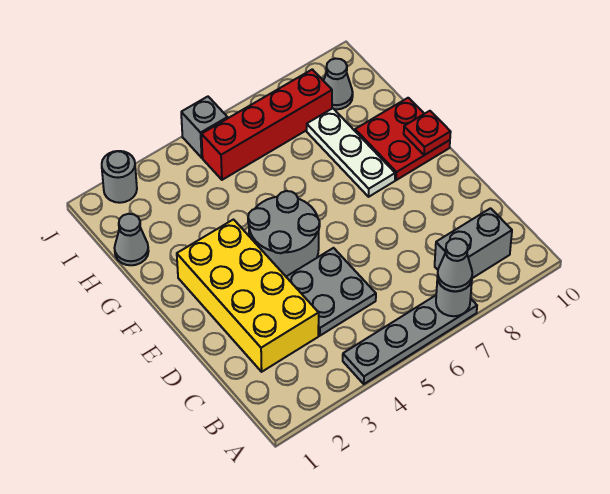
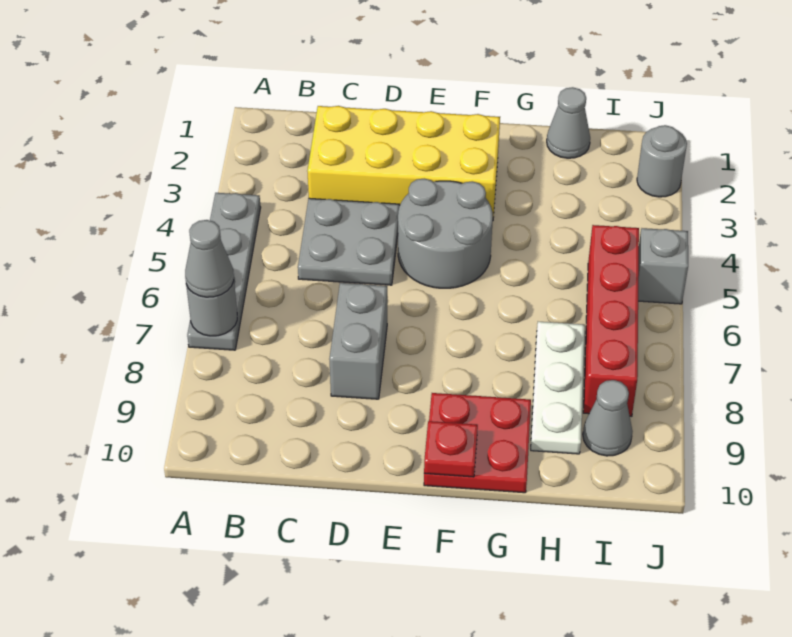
grey brick B8:B9 level 1 -> grey brick D7:D8 level 1
white plate F8:H8 level 1 -> white plate H7:H9 level 1

